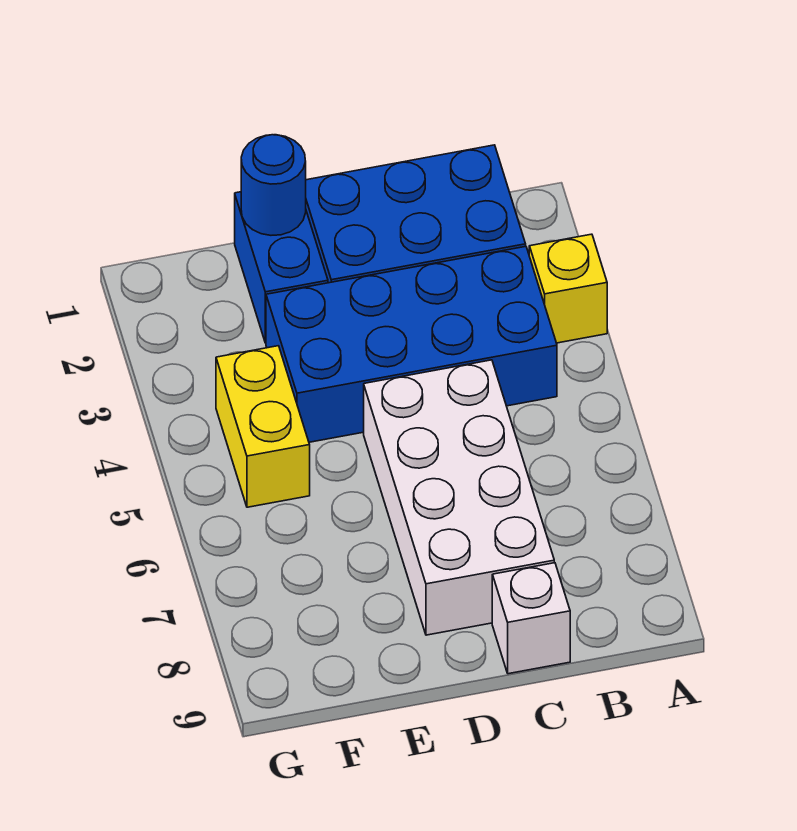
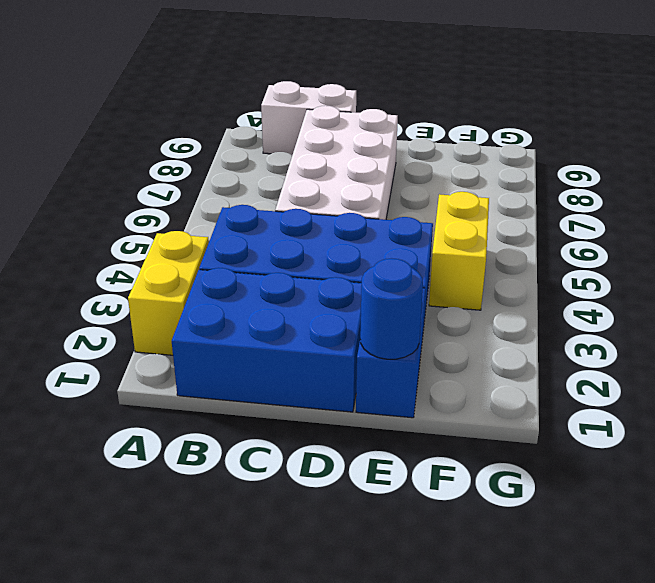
yellow brick A3 level 1 -> yellow brick A2:A3 level 1
white brick C9 level 1 -> white brick B9:C9 level 1

